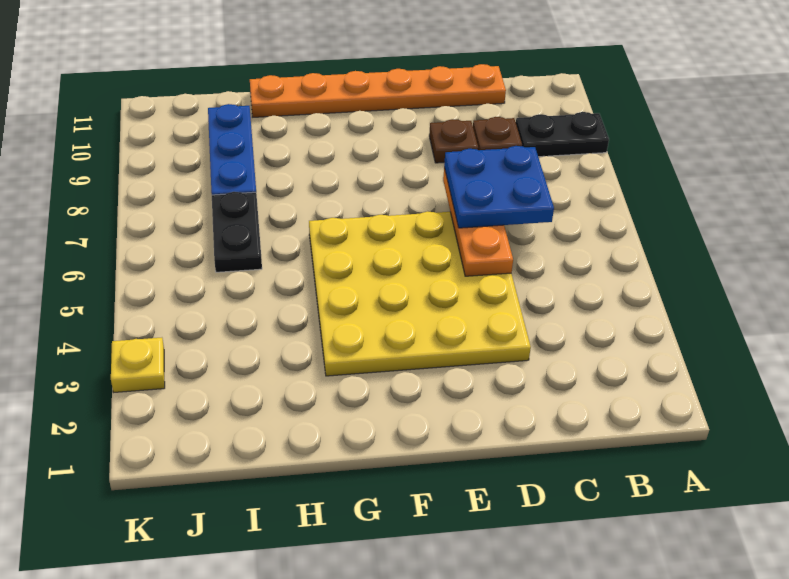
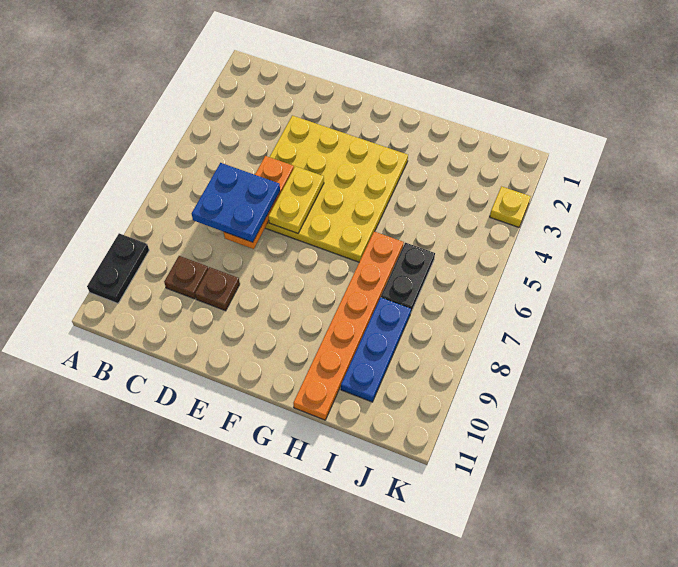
black plate A9:B9 level 1 -> black plate A9:A10 level 1
orange plate C11:H11 level 1 -> orange plate H6:H11 level 1
none -> yellow plate E5:E6 level 2

